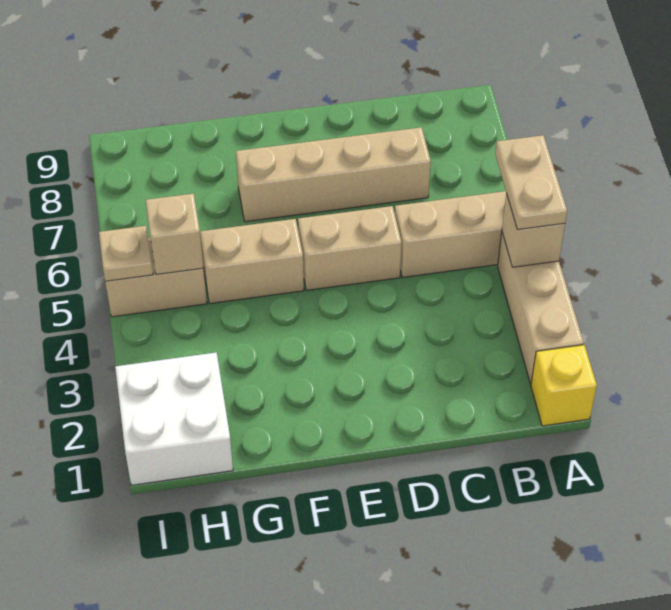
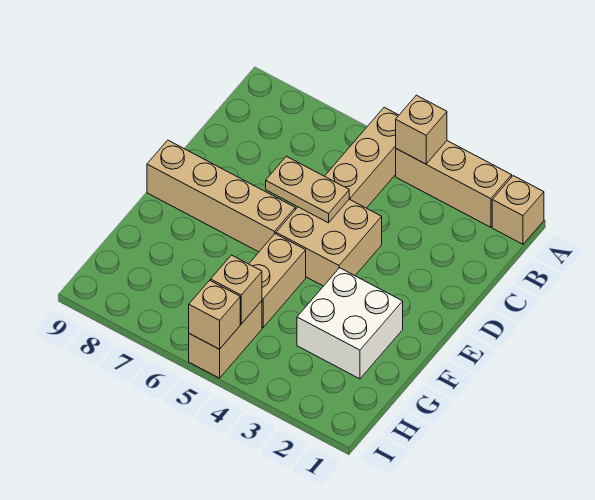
yellow brick A1 level 1 -> tan brick A1 level 1
tan plate A4:A5 level 3 -> tan plate D5:D6 level 2
tan brick C7:F7 level 1 -> tan brick E6:E9 level 1
tan brick D5:E5 level 1 -> tan brick D4:E5 level 1
white brick H1:I2 level 1 -> white brick F2:G3 level 1
tan plate I5 level 2 -> tan brick I5 level 2

